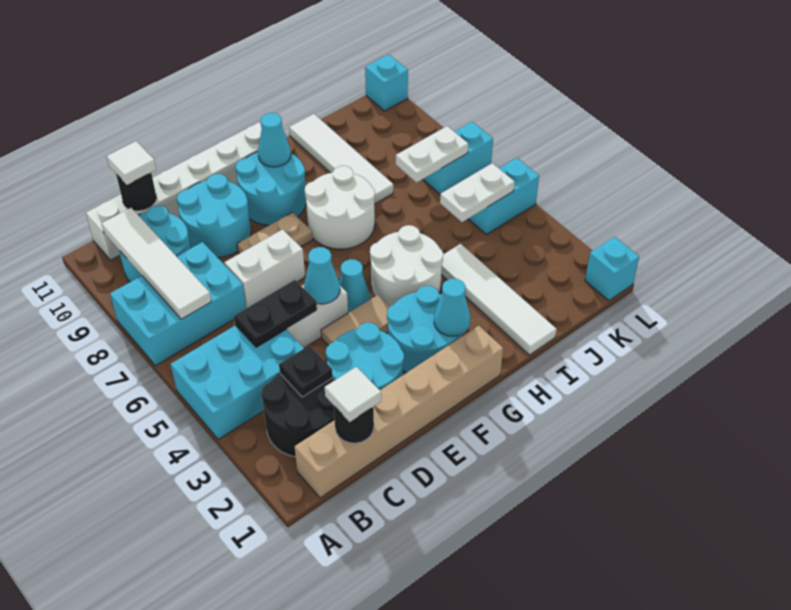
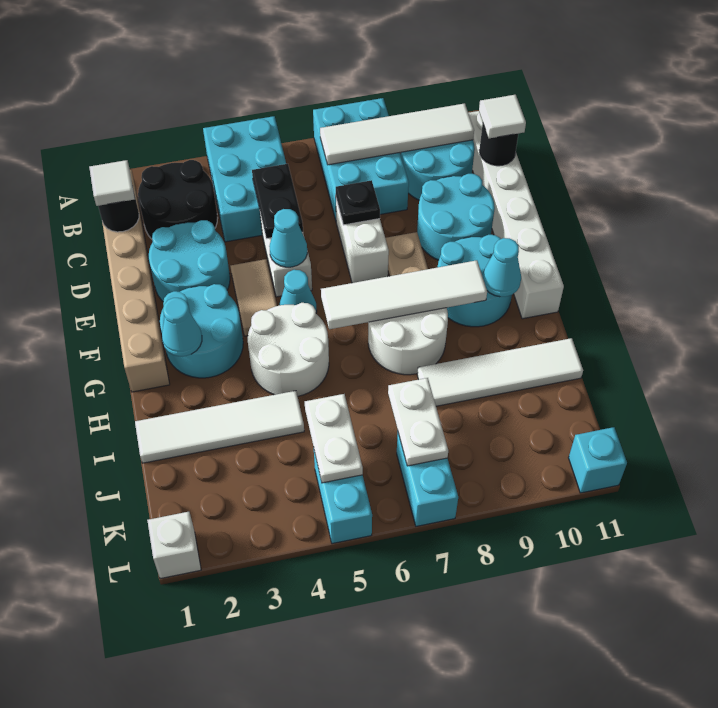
black plate C3 level 2 -> black plate D7 level 2
none -> white tile G6:G9 level 2
cyan brick L1 level 1 -> white brick L1 level 1

